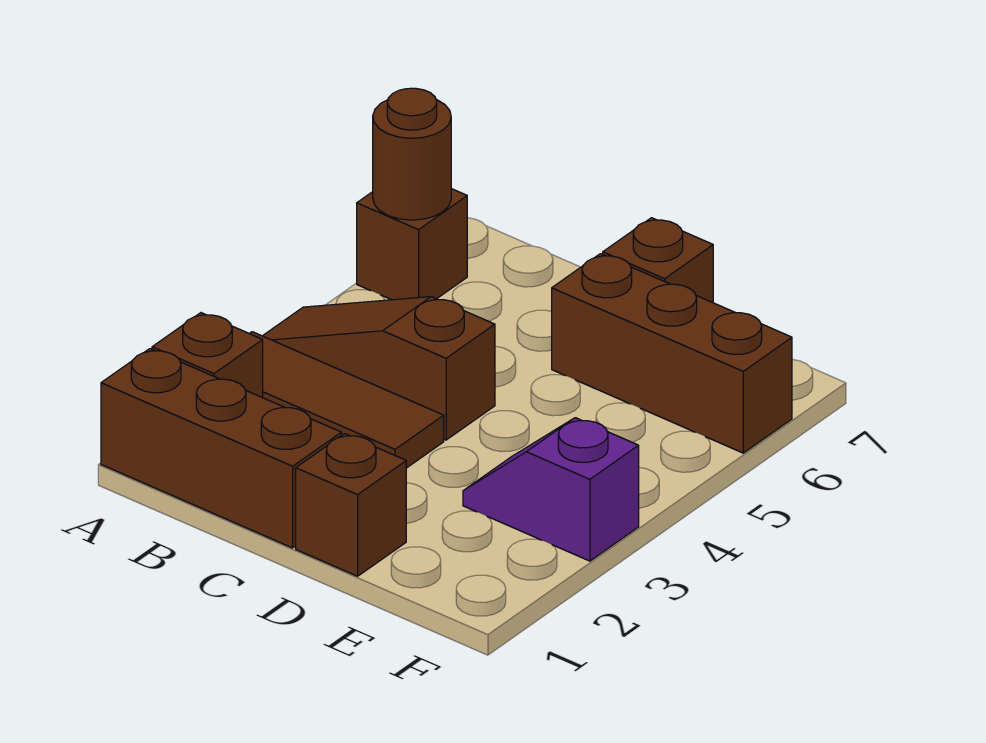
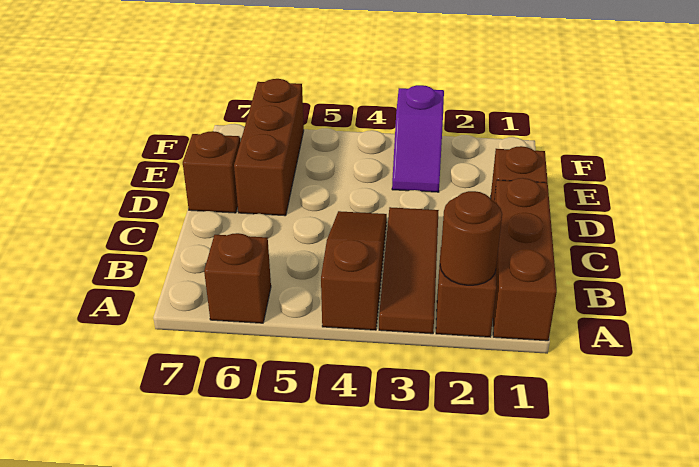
brown slope A4:C4 level 1 top C -> brown slope A4:C4 level 1 top A
brown round brick A6 level 2 -> brown round brick A2 level 2

